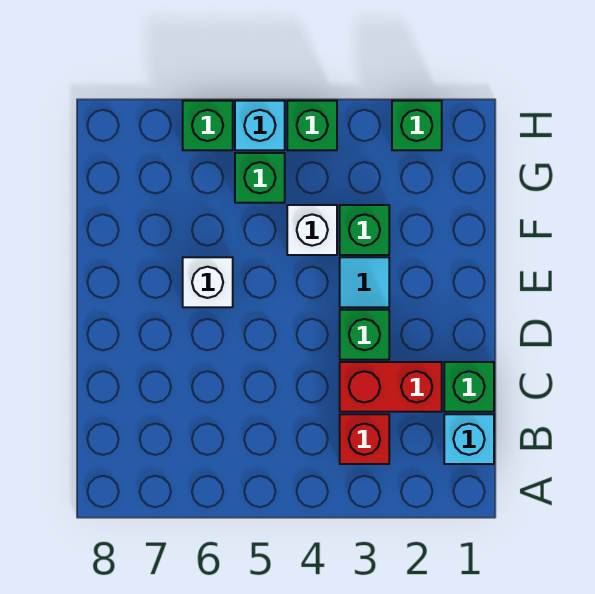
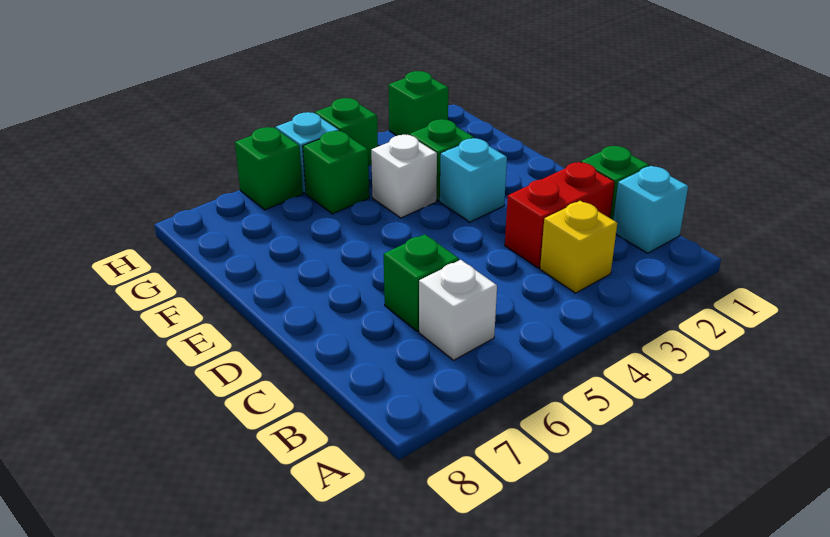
red brick B3 level 1 -> yellow brick B3 level 1
green brick D3 level 1 -> green brick C6 level 1
cyan tile E3 level 1 -> cyan brick E3 level 1
white brick E6 level 1 -> white brick B6 level 1

